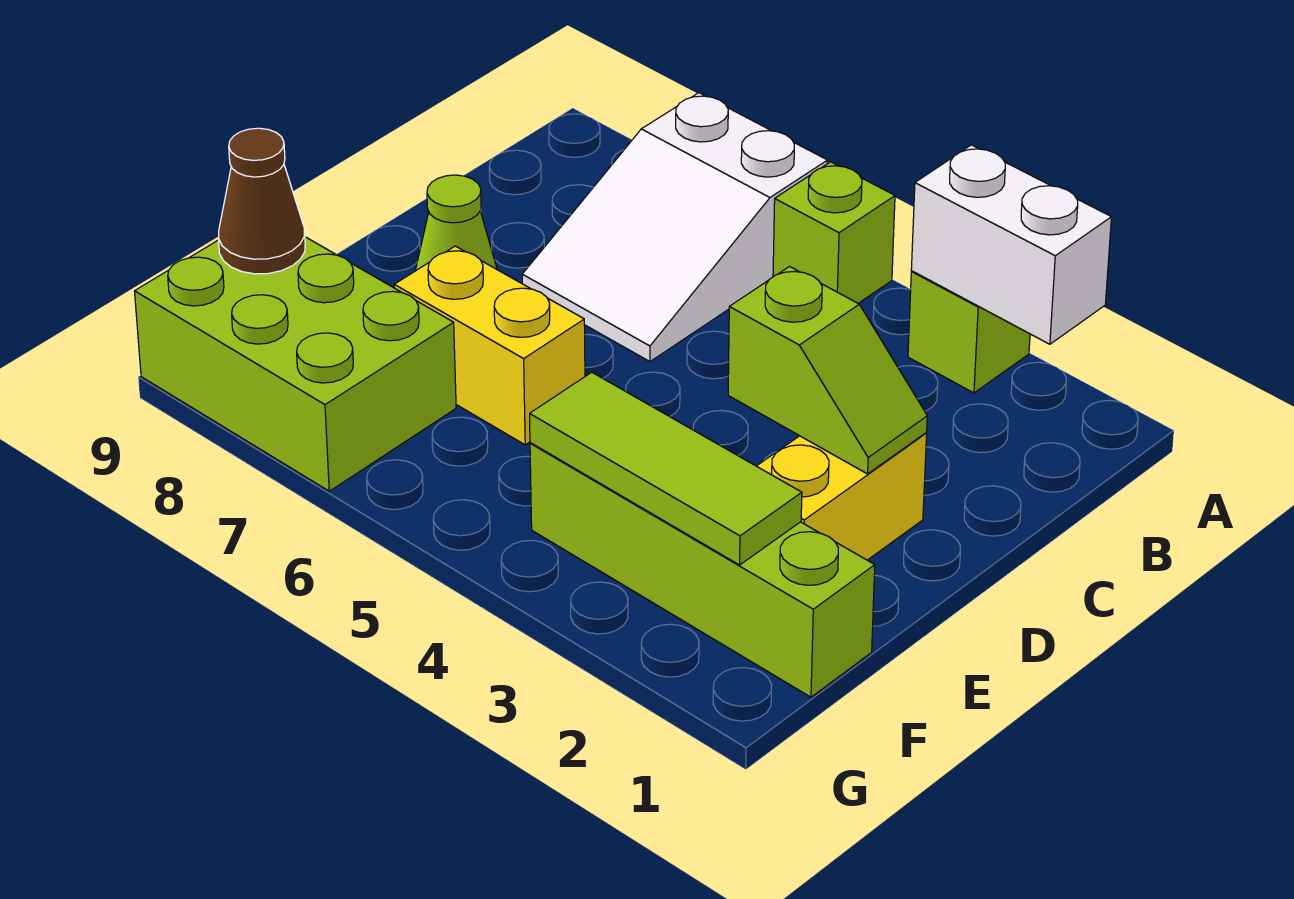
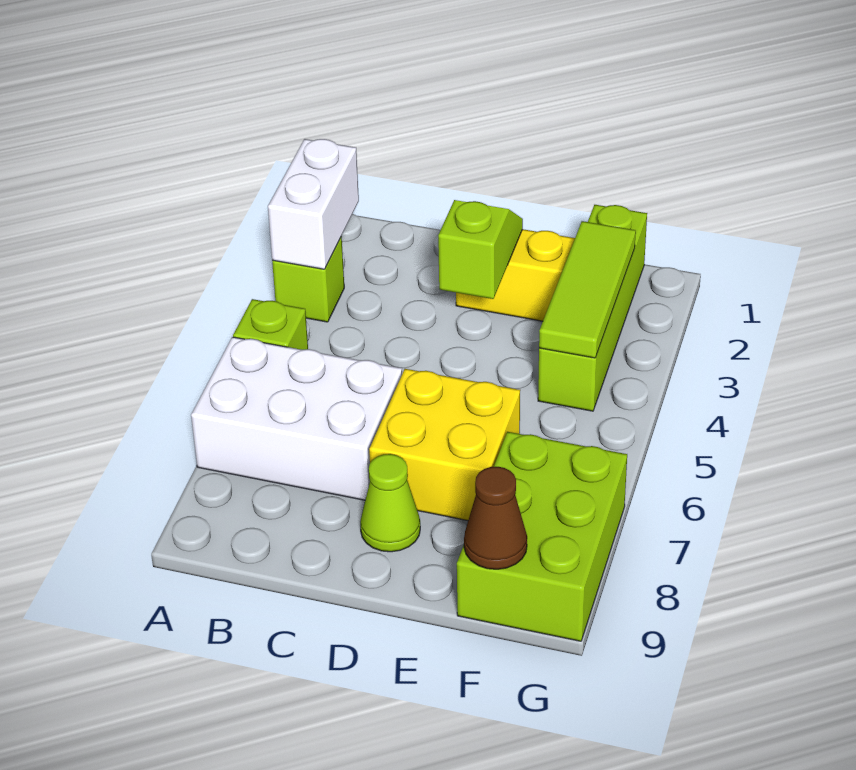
white slope A6:C7 level 1 top A -> white brick A6:C7 level 1
yellow brick E6:E7 level 1 -> yellow brick D6:E7 level 1

